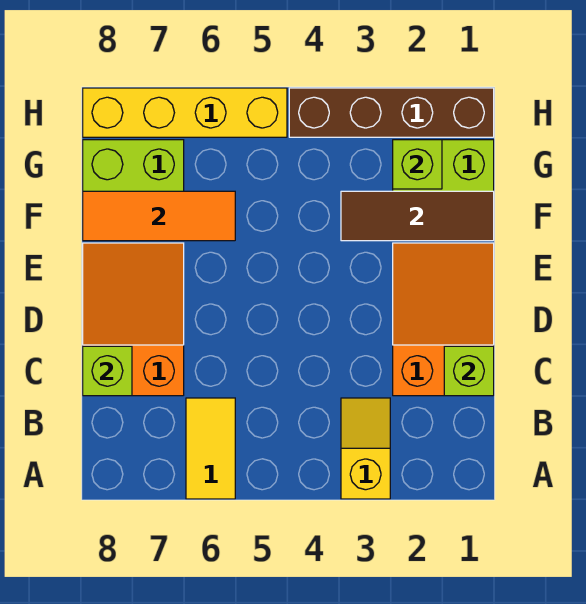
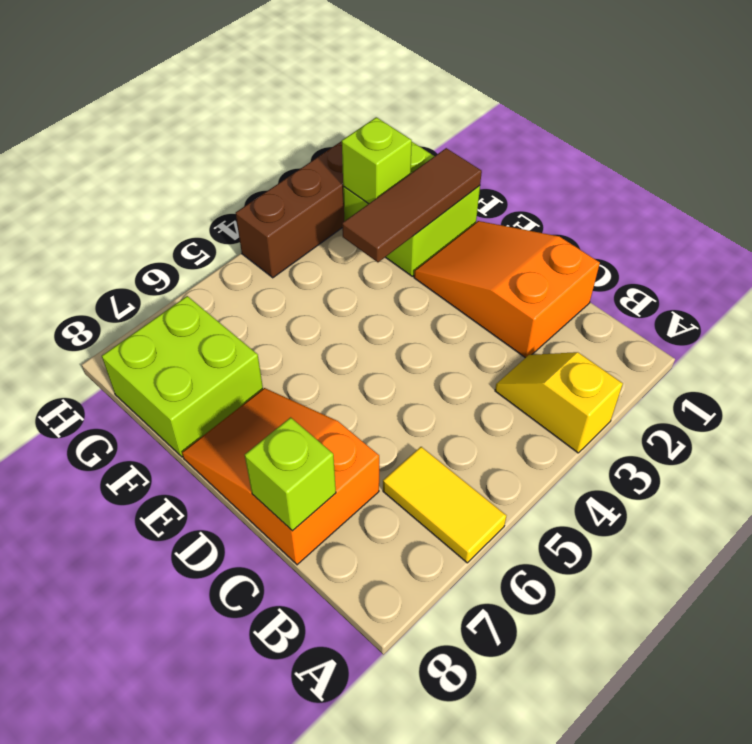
lime brick C1 level 2 -> none
orange tile F6:F8 level 2 -> none
yellow brick H5:H8 level 1 -> none

